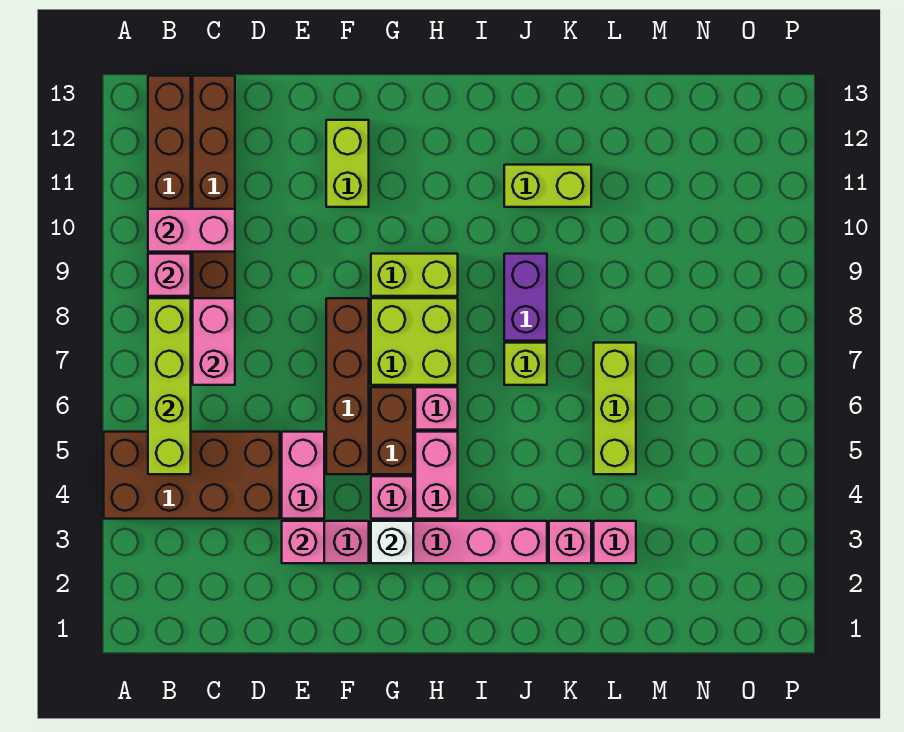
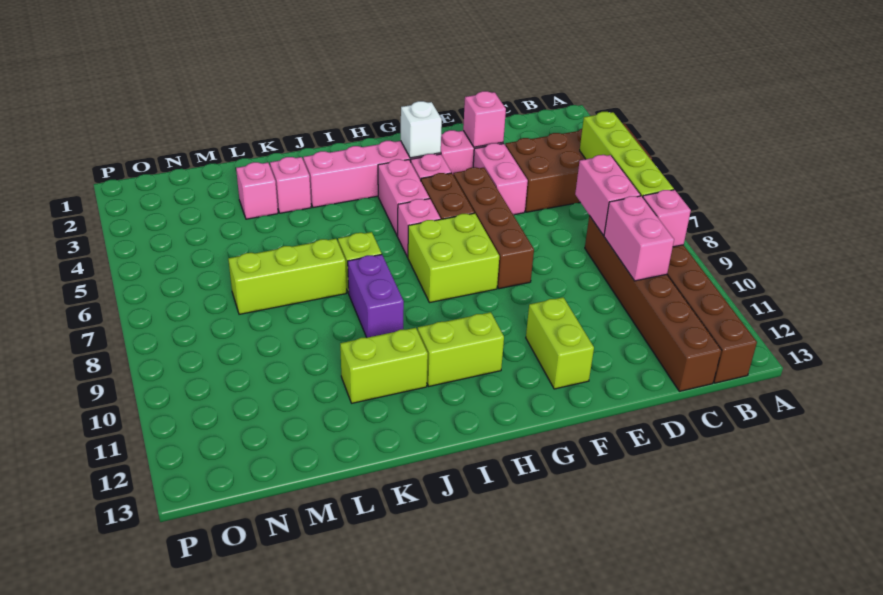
pink brick B10:C10 level 2 -> pink brick C9:C10 level 2
lime brick G9:H9 level 1 -> lime brick H11:I11 level 1
lime brick L5:L7 level 1 -> lime brick K7:M7 level 1

